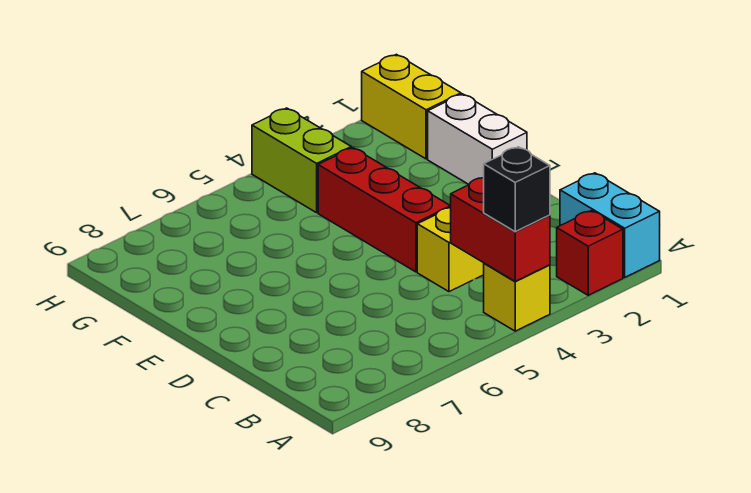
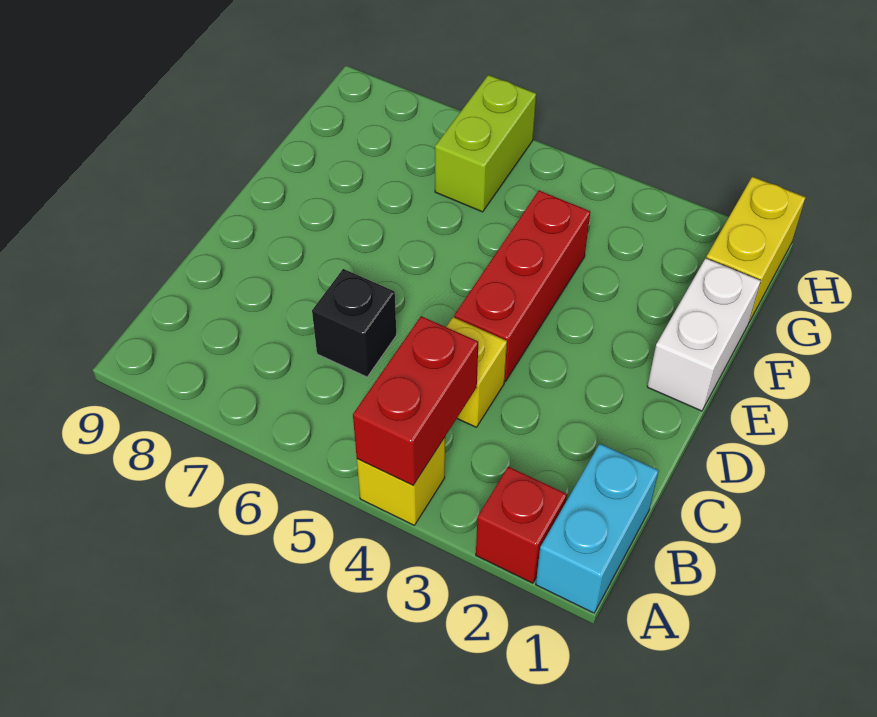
black brick A4 level 3 -> black brick C6 level 1
lime brick G4:H4 level 1 -> lime brick G6:H6 level 1

